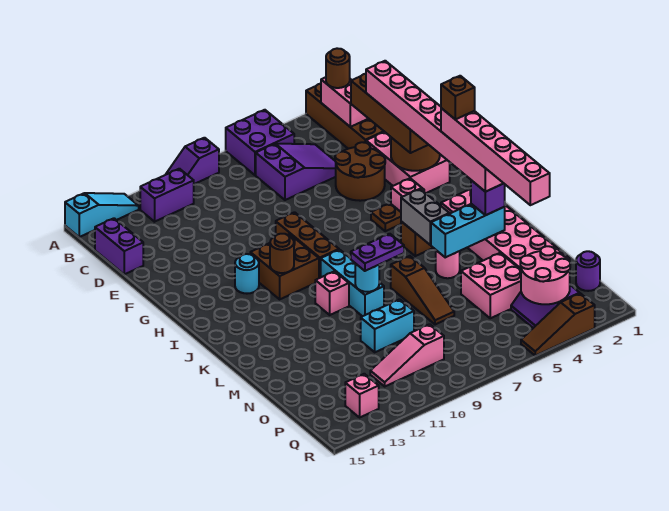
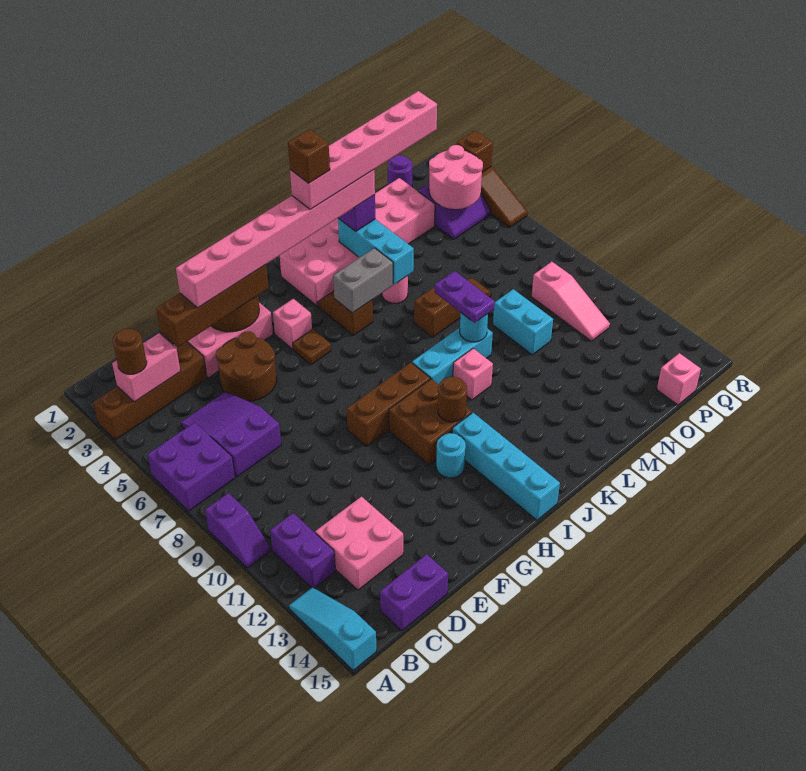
none -> cyan brick I12:I15 level 1
pink brick N4:O5 level 1 -> pink brick C12:D13 level 1
pink brick Q13 level 1 -> pink brick P15 level 1
none -> brown brick R3 level 2

